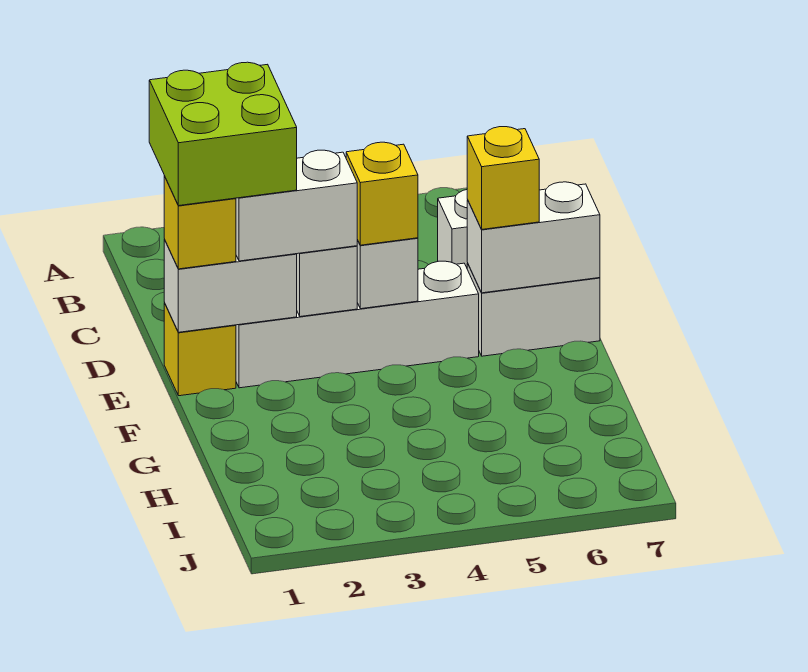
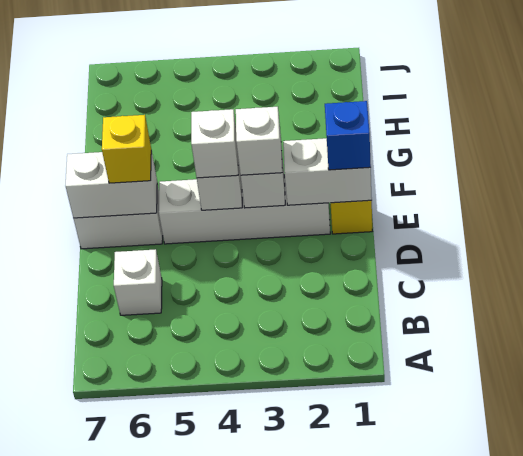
lime brick D1:E2 level 4 -> none
yellow brick E1 level 3 -> blue brick E1 level 3
white brick E2:E3 level 3 -> white brick E3 level 3
yellow brick E4 level 3 -> white brick E4 level 3

